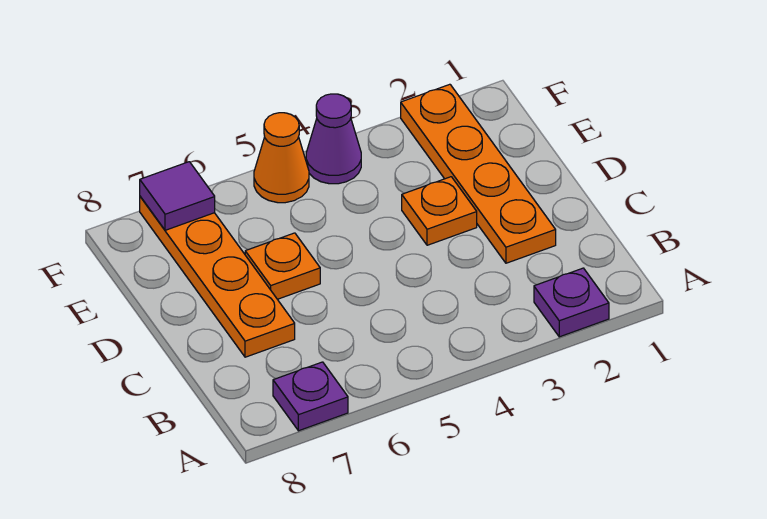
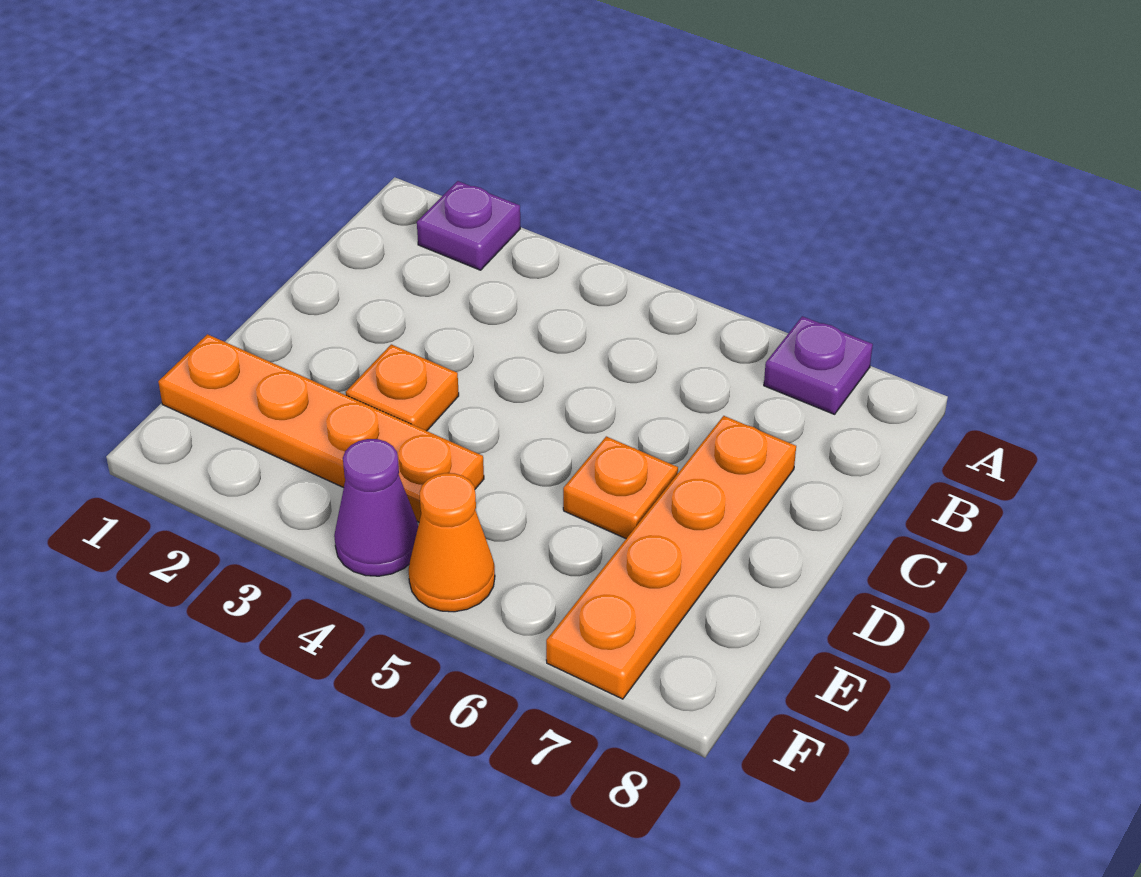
orange plate C2:F2 level 1 -> orange plate E1:E4 level 1
purple tile F7 level 2 -> none

